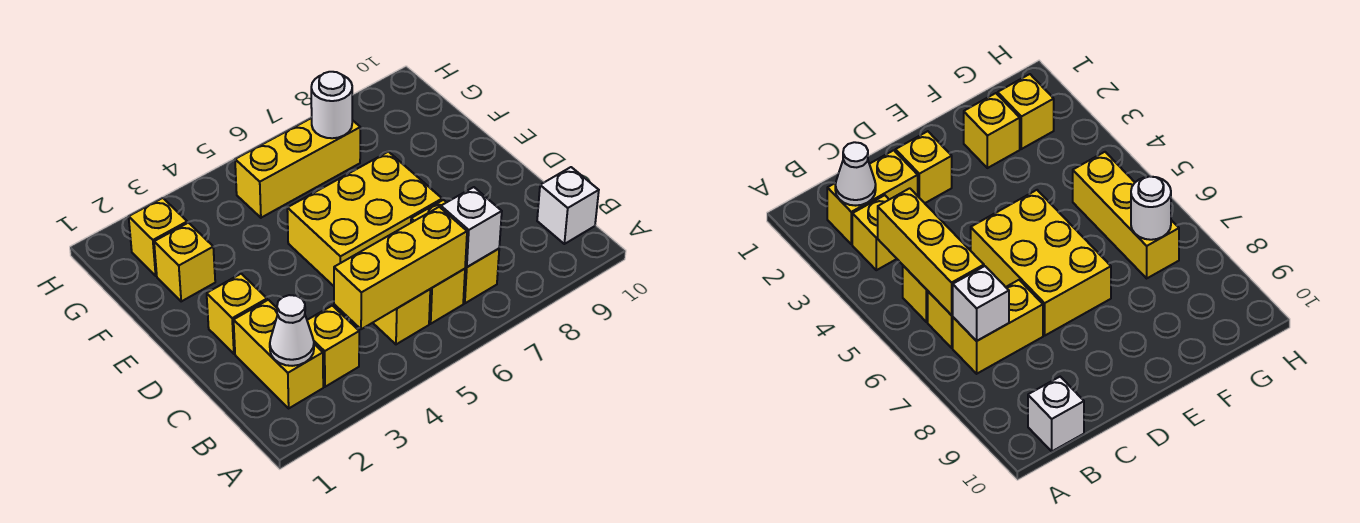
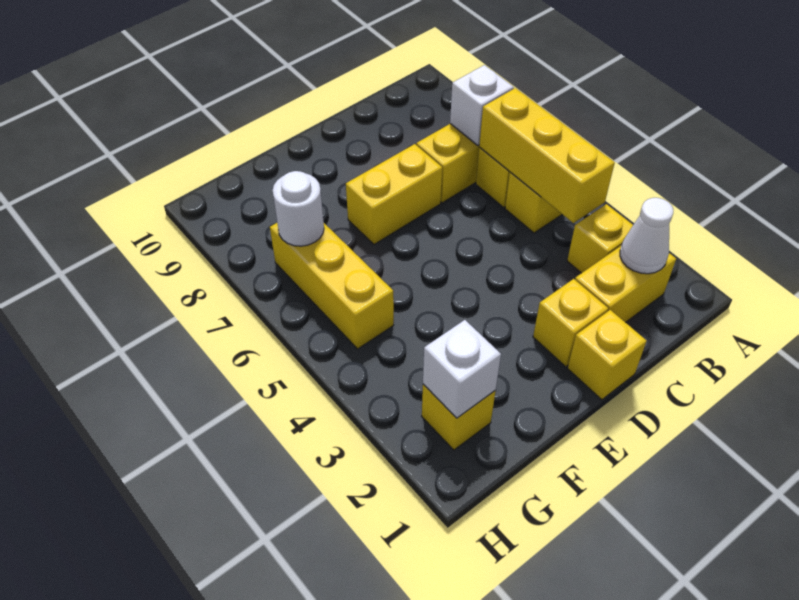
white brick B10 level 1 -> white brick G2 level 2
yellow brick D5:E7 level 1 -> yellow brick D7:E7 level 1
yellow brick F2 level 1 -> yellow brick D1 level 1

